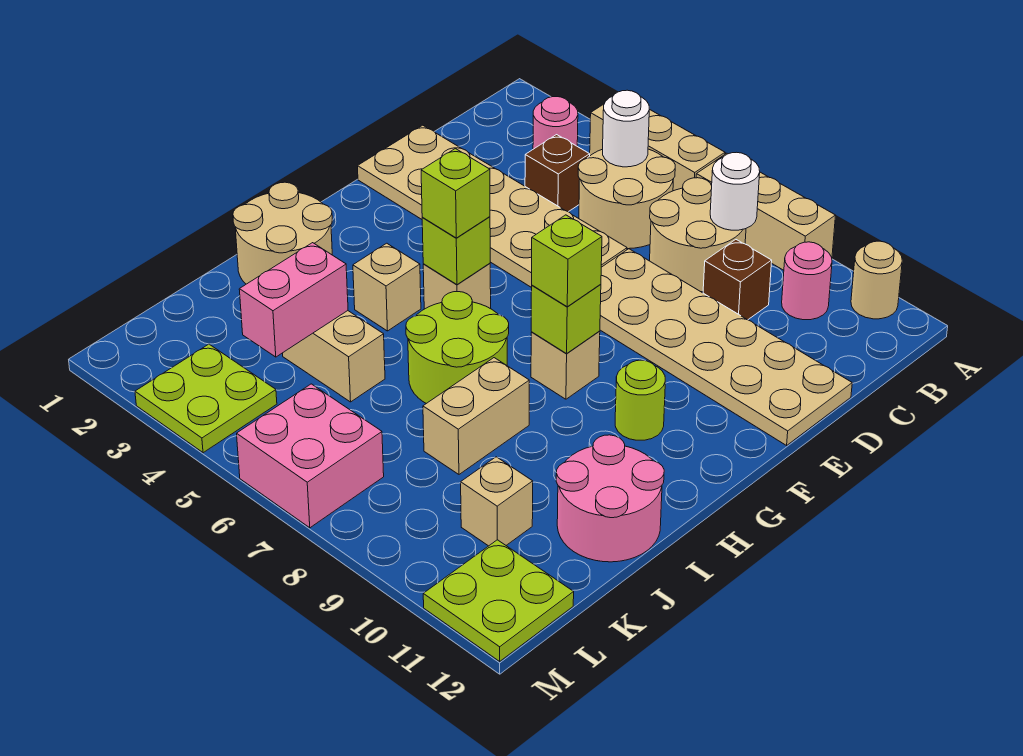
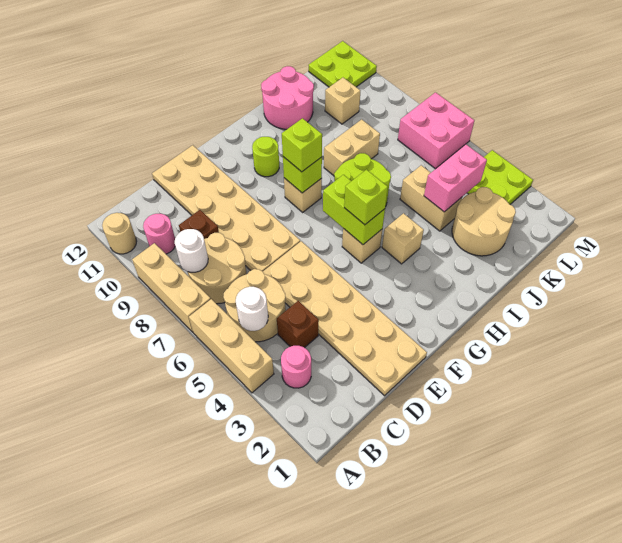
lime brick G5 level 2 -> lime brick G5:G6 level 2
tan round brick H1:I2 level 1 -> tan round brick J2:K3 level 1

